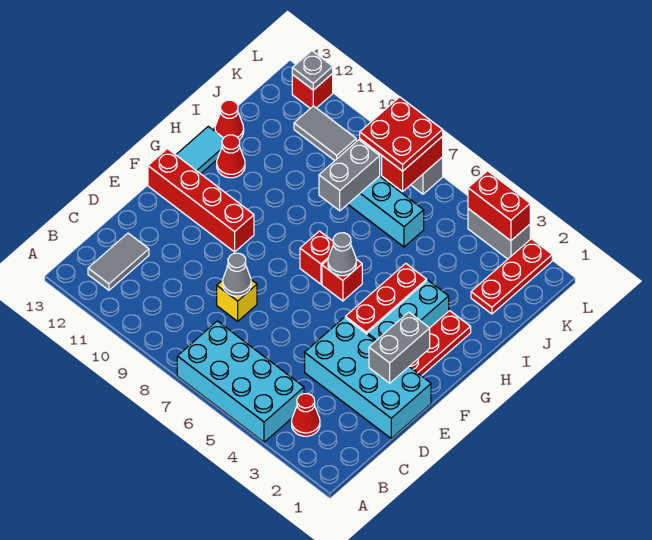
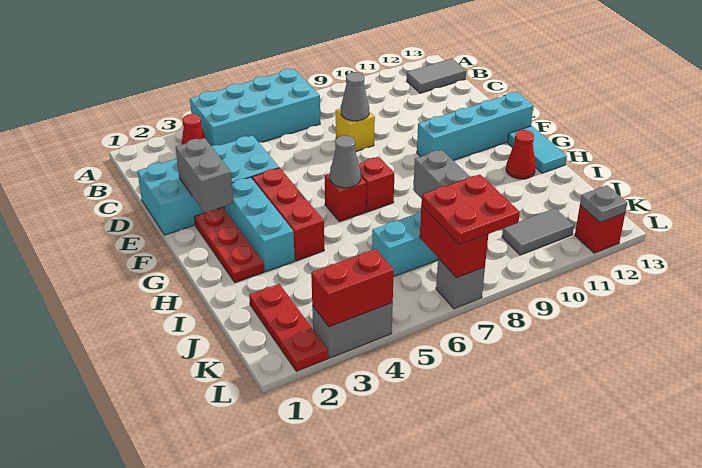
grey tile B12:C12 level 1 -> grey tile B12:B13 level 1
red brick F10:F13 level 1 -> cyan brick F10:F13 level 1
red cone I13 level 1 -> none

